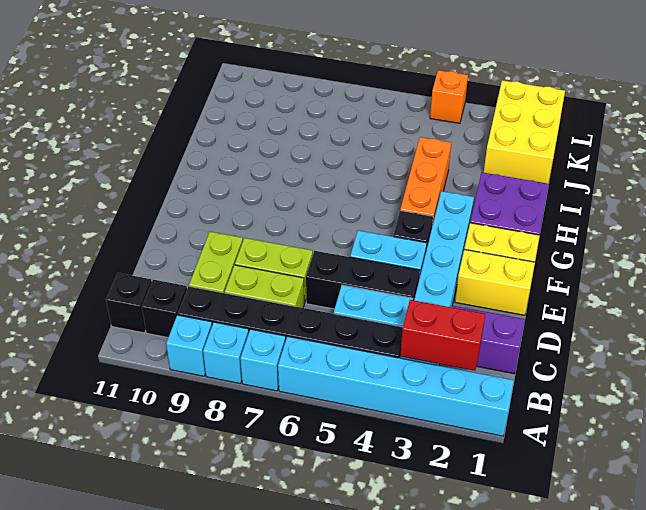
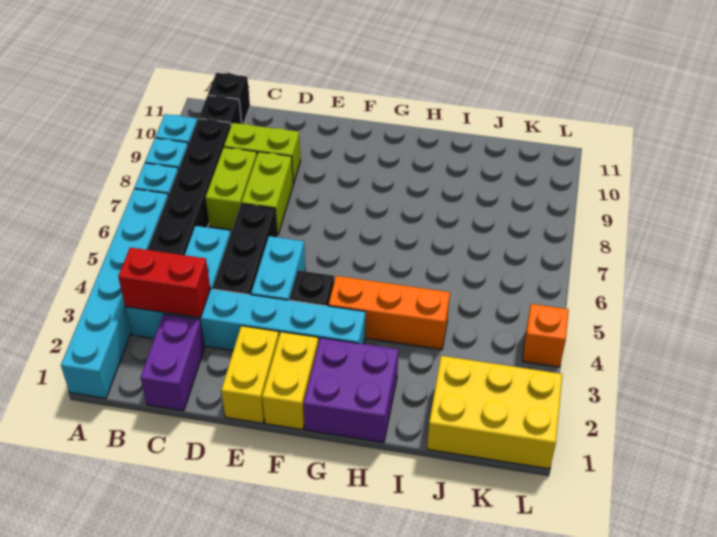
red brick B2:B3 level 2 -> red brick B3:C3 level 2

